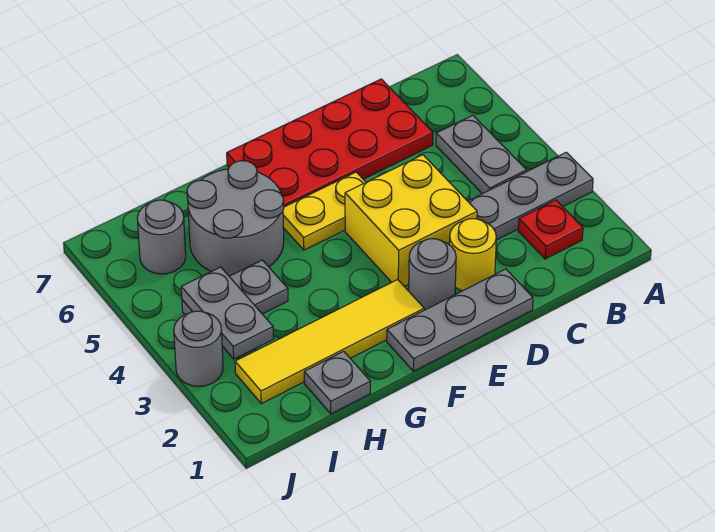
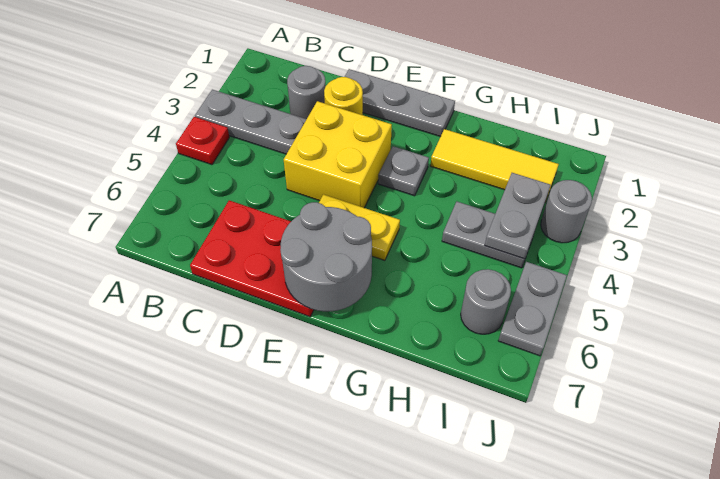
red plate B2 level 1 -> red plate A4 level 1
grey plate B4:B5 level 1 -> grey plate J5:J6 level 1
red plate C6:F7 level 1 -> red plate C6:E7 level 1
grey round brick E2 level 1 -> grey round brick C2 level 1
yellow tile F2:I2 level 1 -> yellow tile G2:I2 level 1
grey round brick G5:H6 level 1 -> grey round brick E6:F7 level 2
grey plate H1 level 1 -> grey plate F3 level 1

